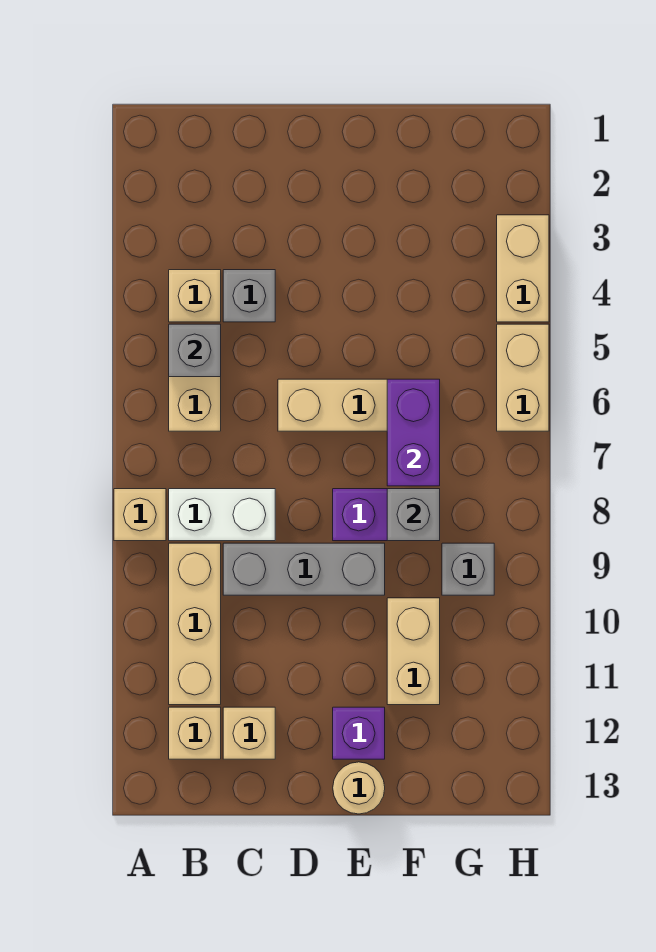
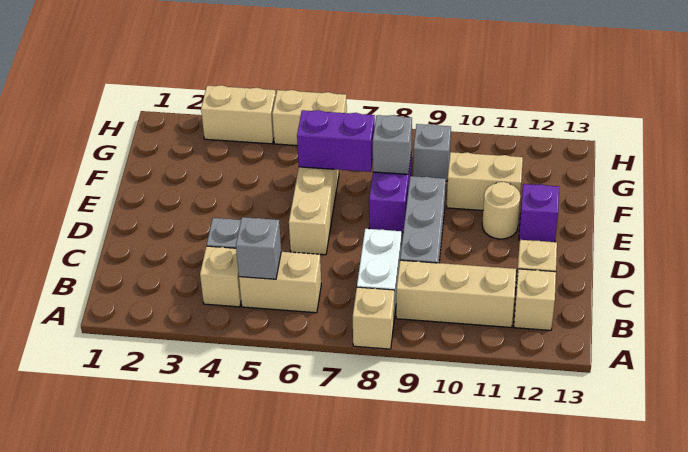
tan round brick E13 level 1 -> tan round brick E11 level 1

